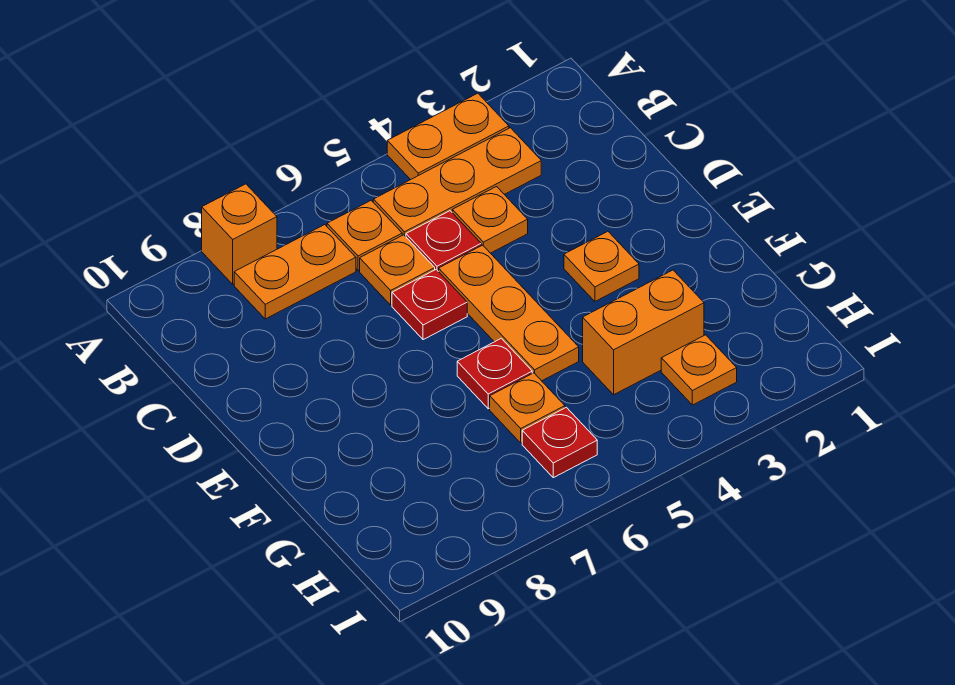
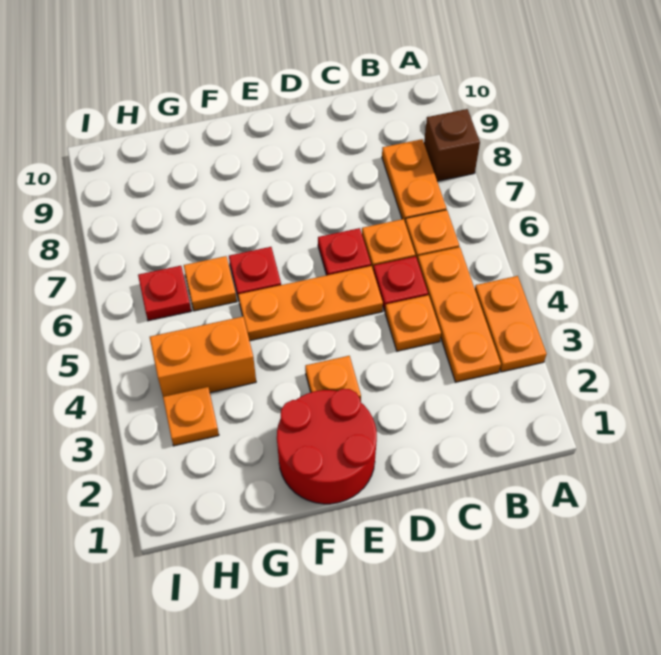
orange brick A8 level 1 -> brown brick A8 level 1
none -> red round brick E1:F2 level 1
orange brick G3:G4 level 1 -> orange brick G4:H4 level 1

